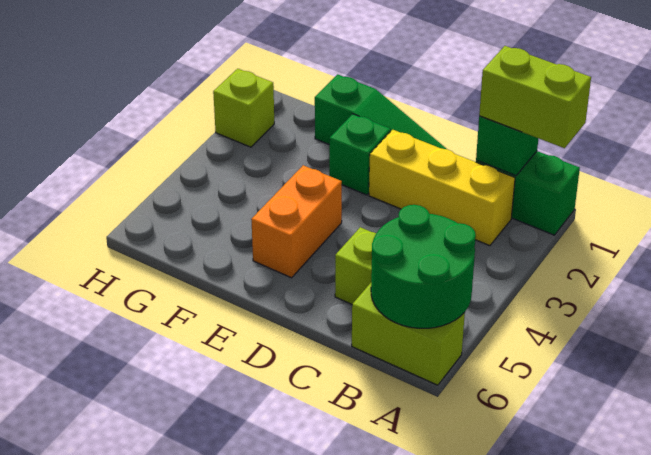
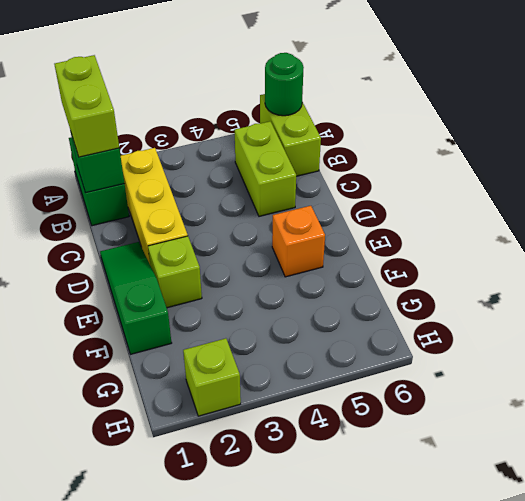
green round brick A5:B6 level 2 -> green round brick A6 level 2
green brick E2 level 1 -> lime brick E2 level 1
orange brick E4:E5 level 1 -> orange brick E5 level 1

